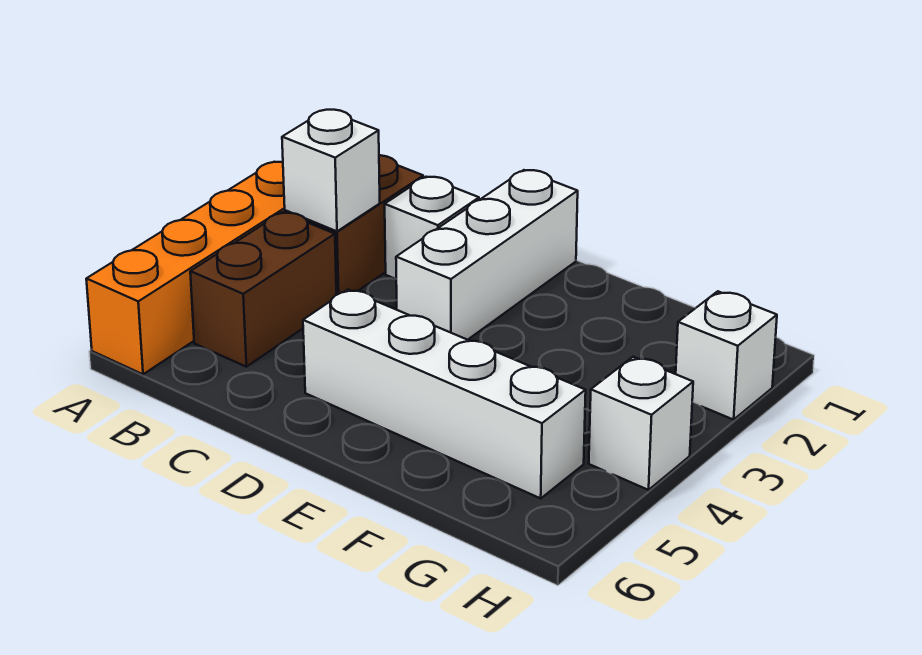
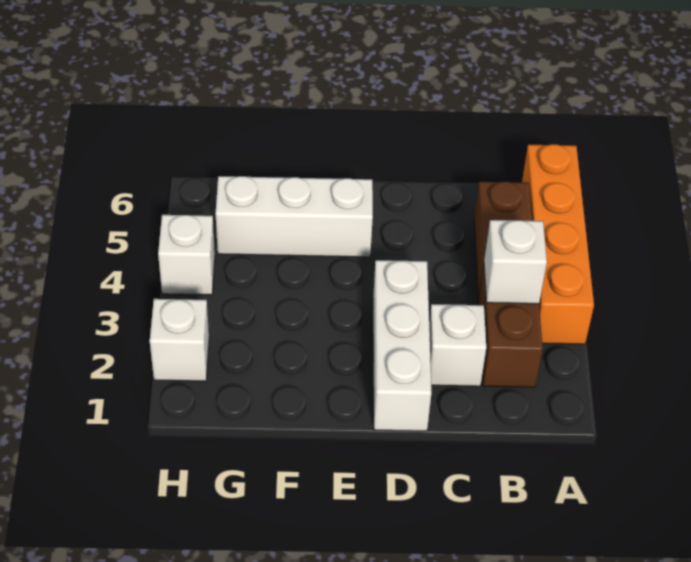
white brick D5:G5 level 1 -> white brick E5:G5 level 1

